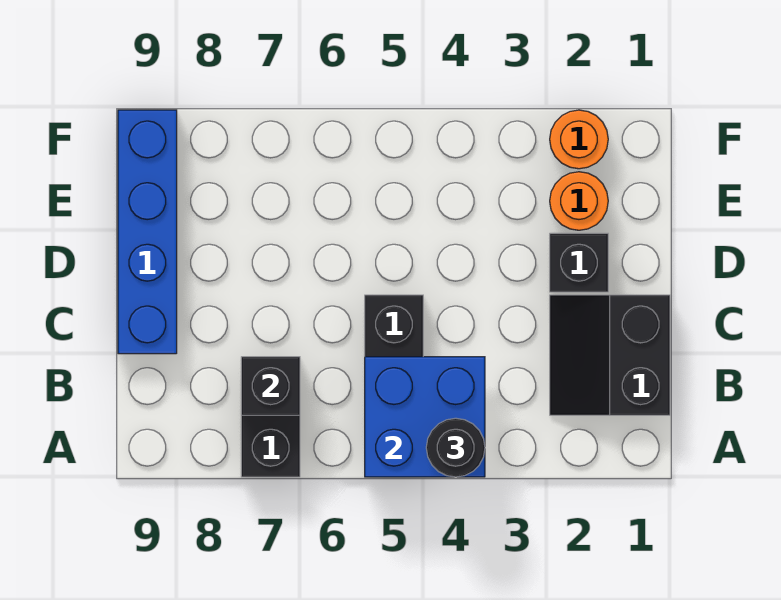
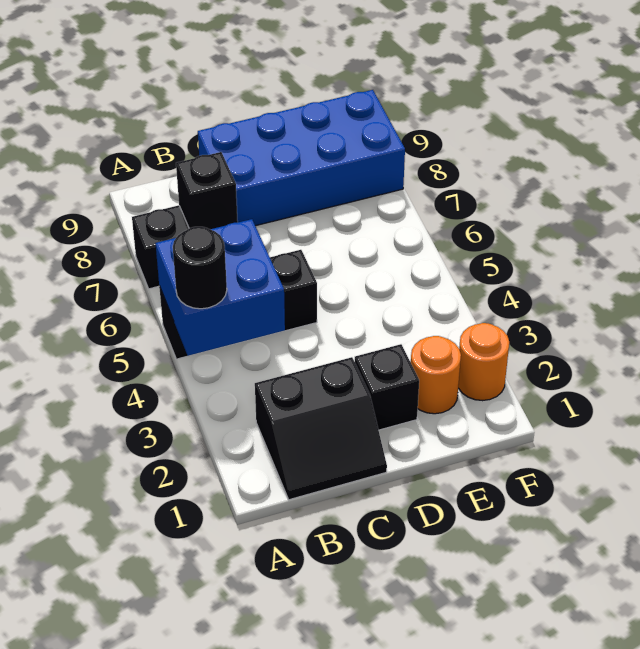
black slope B1:C2 level 1 top 1 -> black slope B1:C2 level 1 top 2
blue brick C9:F9 level 1 -> blue brick C8:F9 level 1

